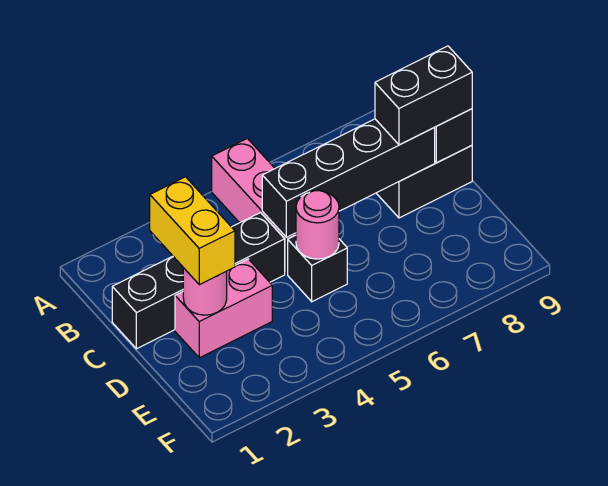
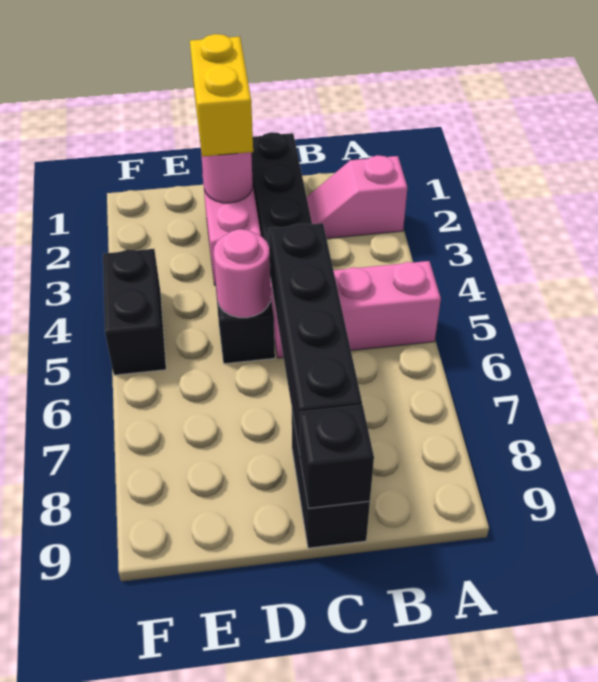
none -> pink slope A2:B2 level 1 top A
yellow brick C2:D2 level 3 -> yellow brick D1:D2 level 3
black brick C8:C9 level 3 -> black brick F4:F5 level 1

